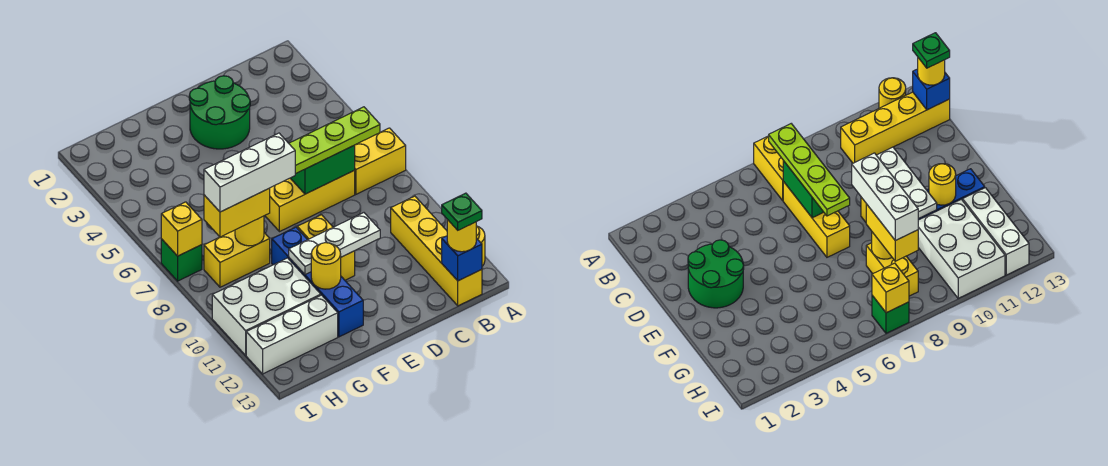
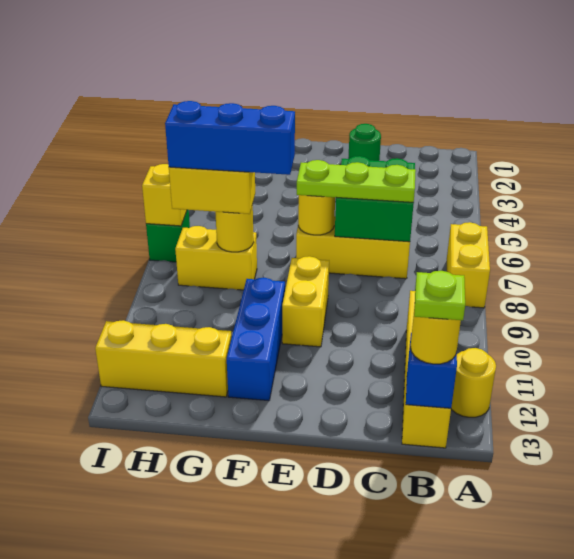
yellow brick A7:B7 level 1 -> yellow brick A7:A8 level 1
lime plate B7:E7 level 3 -> lime plate C7:E7 level 3
green plate B13 level 4 -> lime plate B13 level 4
green brick C7:D7 level 2 -> green brick C6:D7 level 2
green round brick D2:E3 level 1 -> green round brick D2 level 1
white plate D10:F10 level 2 -> none
white brick F8:H8 level 4 -> blue brick F8:H8 level 4
blue brick F9:F12 level 1 -> blue brick F10:F12 level 1
yellow round brick F11 level 2 -> yellow round brick E7 level 2
white brick G10:I11 level 1 -> none
white brick G12:I12 level 1 -> yellow brick G12:I12 level 1

